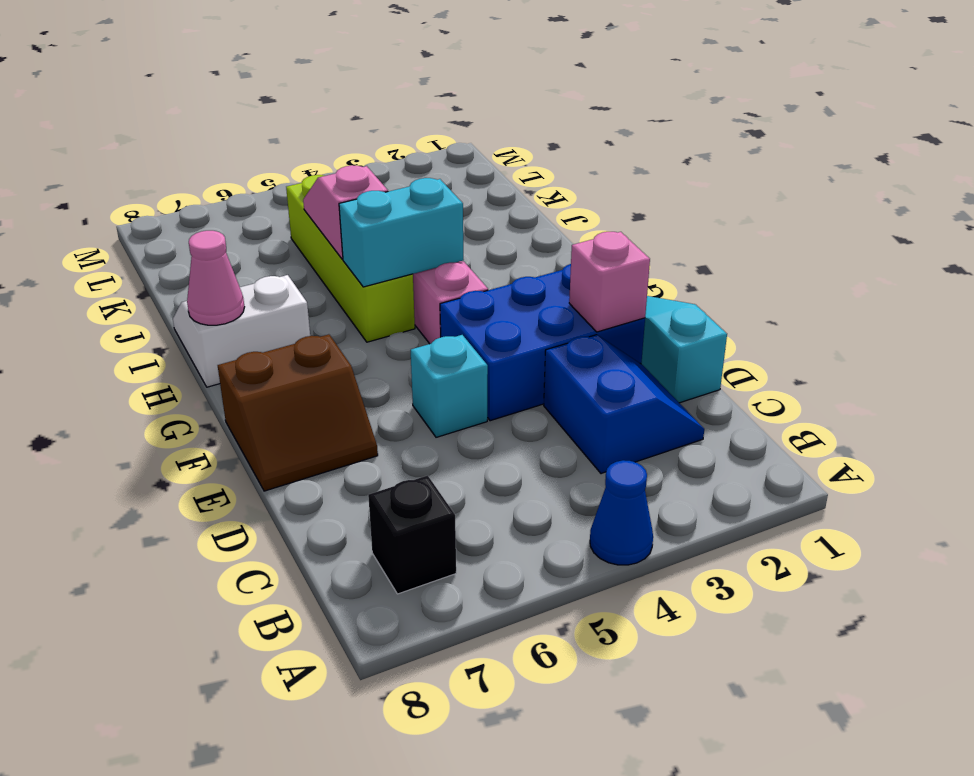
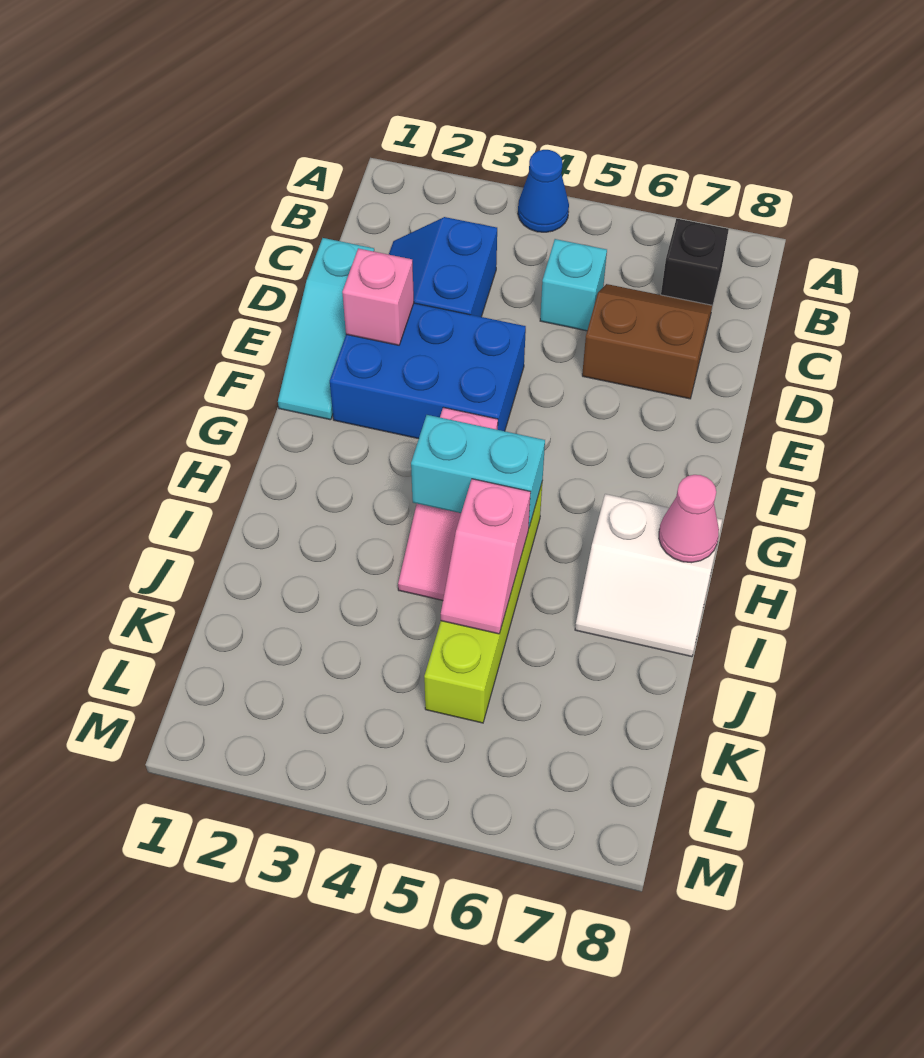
cyan brick E5 level 1 -> cyan brick C5 level 1
brown slope E7:F8 level 1 top F -> brown slope C6:D7 level 1 top D

